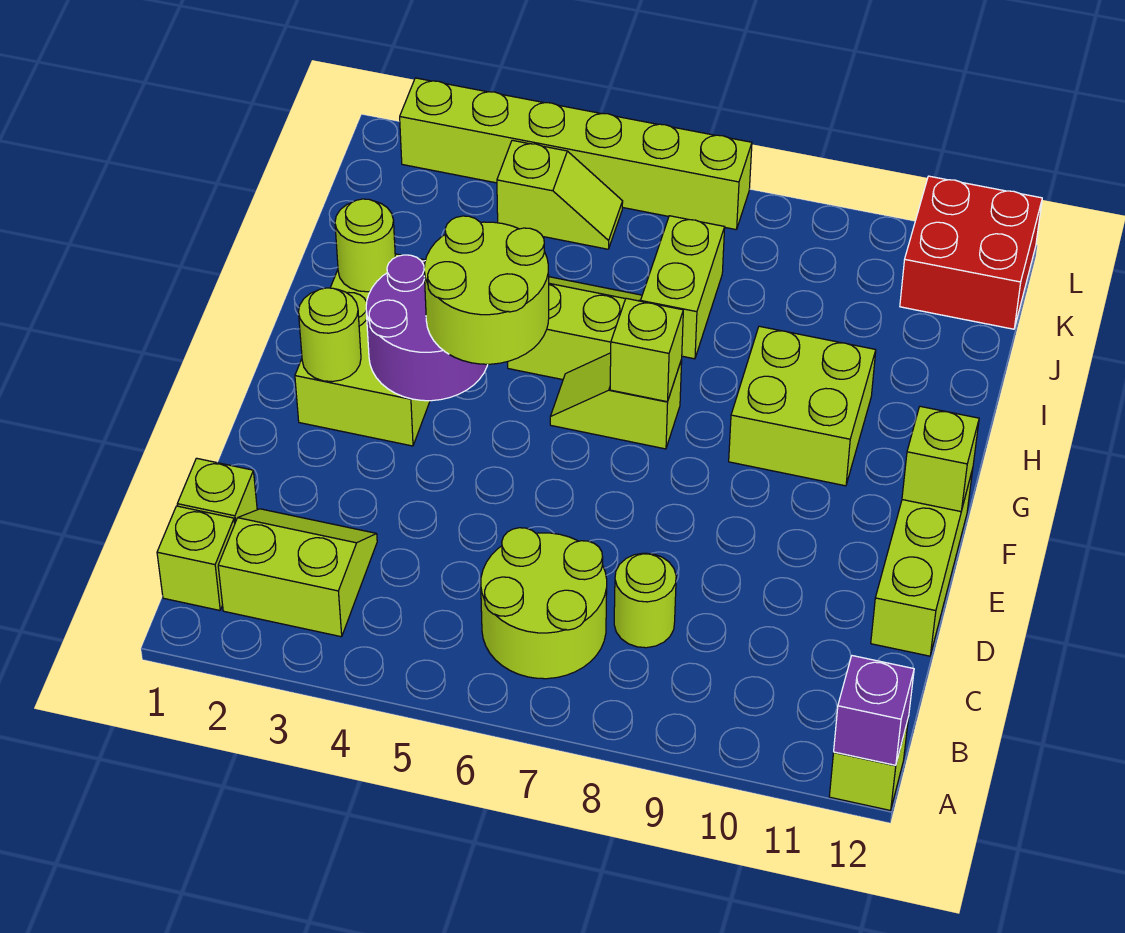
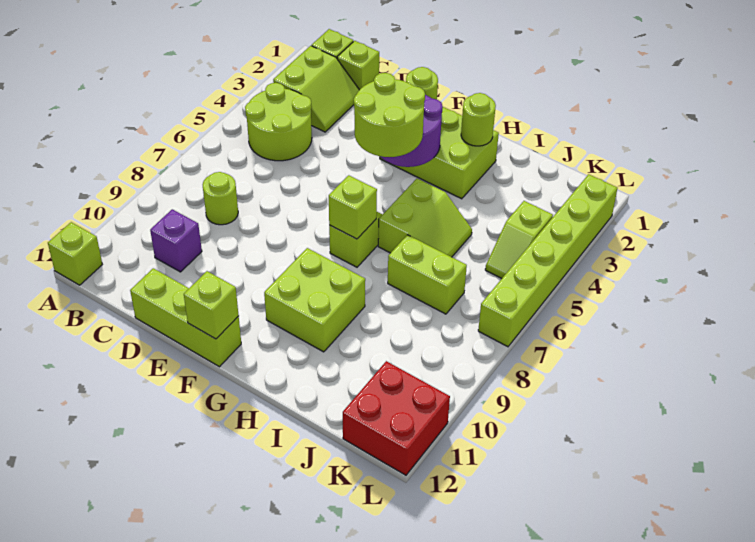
purple brick A12 level 2 -> purple brick C10 level 1
lime round brick B6:C7 level 1 -> lime round brick B4:C5 level 1

